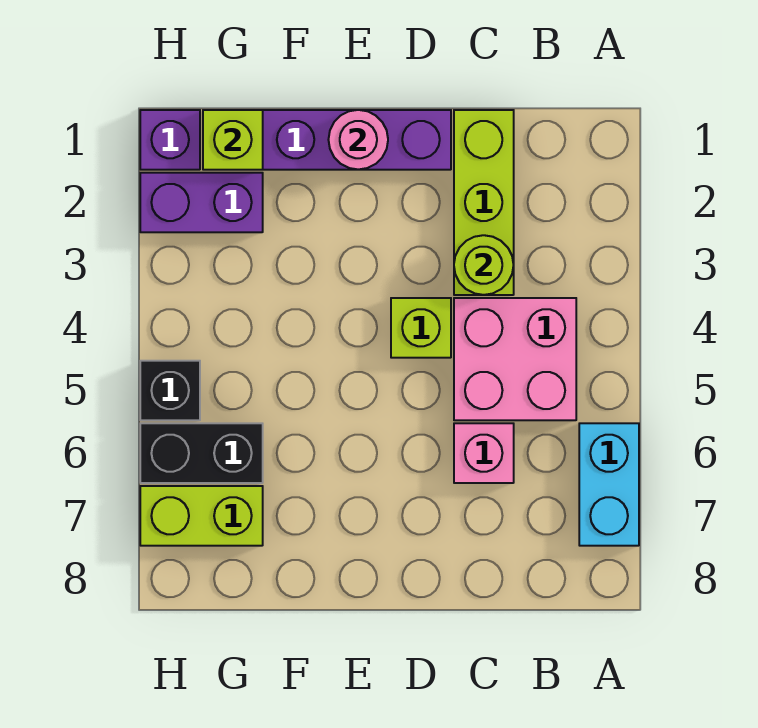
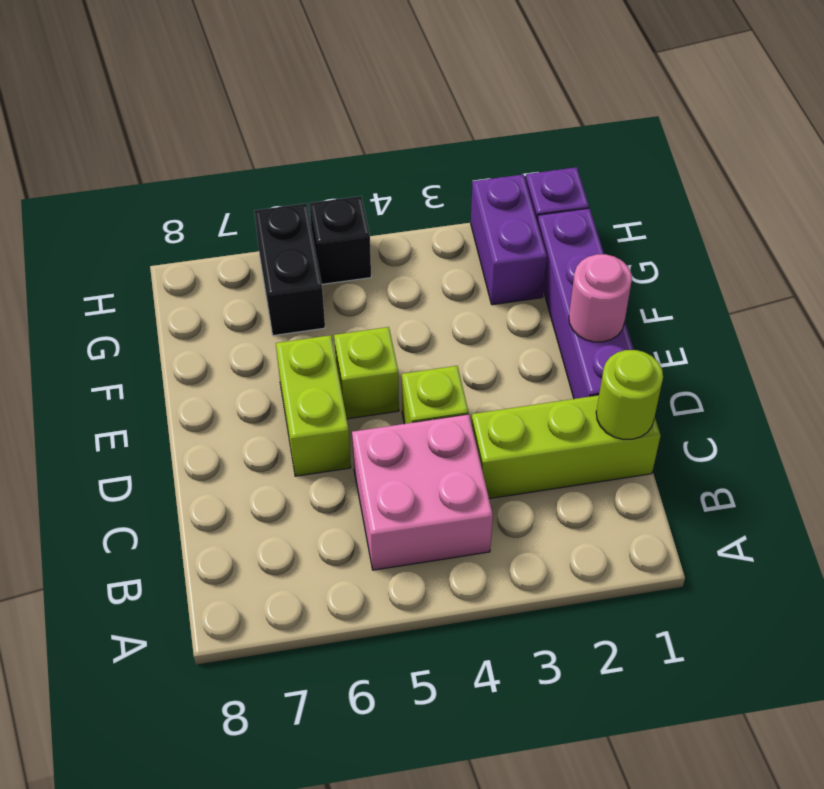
cyan brick A6:A7 level 1 -> none
lime round brick C3 level 2 -> lime round brick C1 level 2
pink brick C6 level 1 -> none
lime brick G1 level 2 -> lime brick E5 level 1
lime brick G7:H7 level 1 -> lime brick D6:E6 level 1

